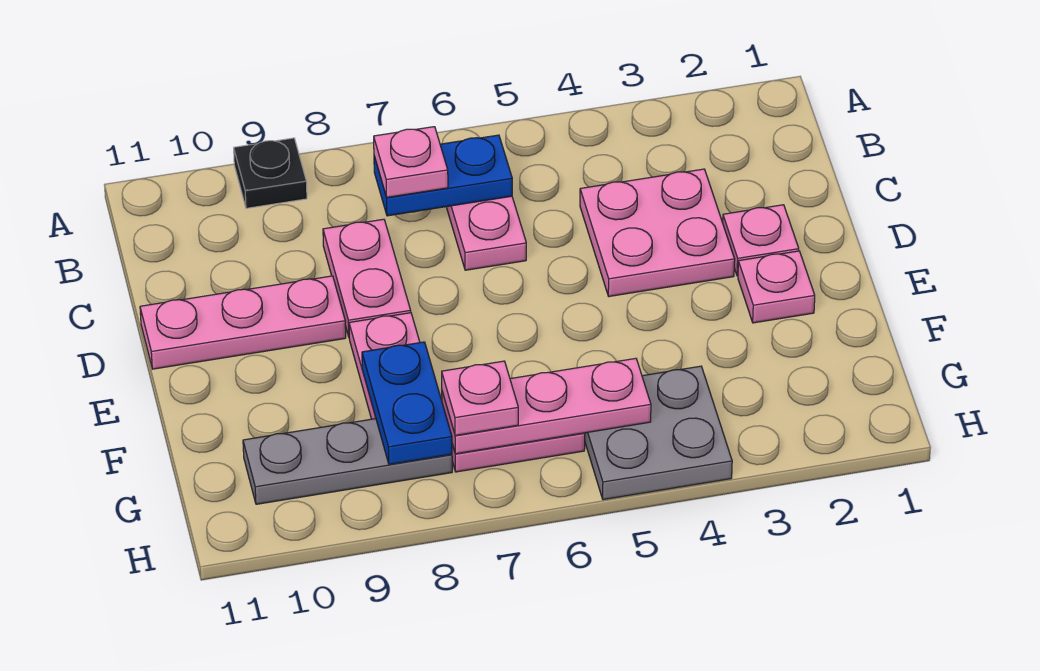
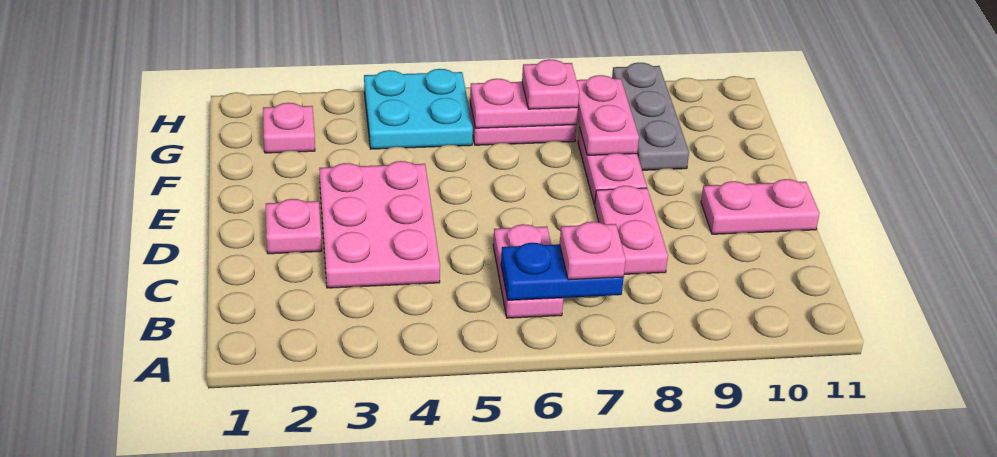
black plate A9 level 1 -> none
pink plate C3:D4 level 1 -> pink plate C3:E4 level 1
pink plate D9:D11 level 1 -> pink plate D10:D11 level 1
pink plate E2 level 1 -> pink plate G2 level 1
blue plate F8:G8 level 2 -> pink plate F8:G8 level 2
grey plate G4:H5 level 1 -> cyan plate G4:H5 level 1
pink plate G5:G7 level 2 -> pink plate G6:G7 level 2
grey plate G8:G10 level 1 -> grey plate F9:H9 level 1

